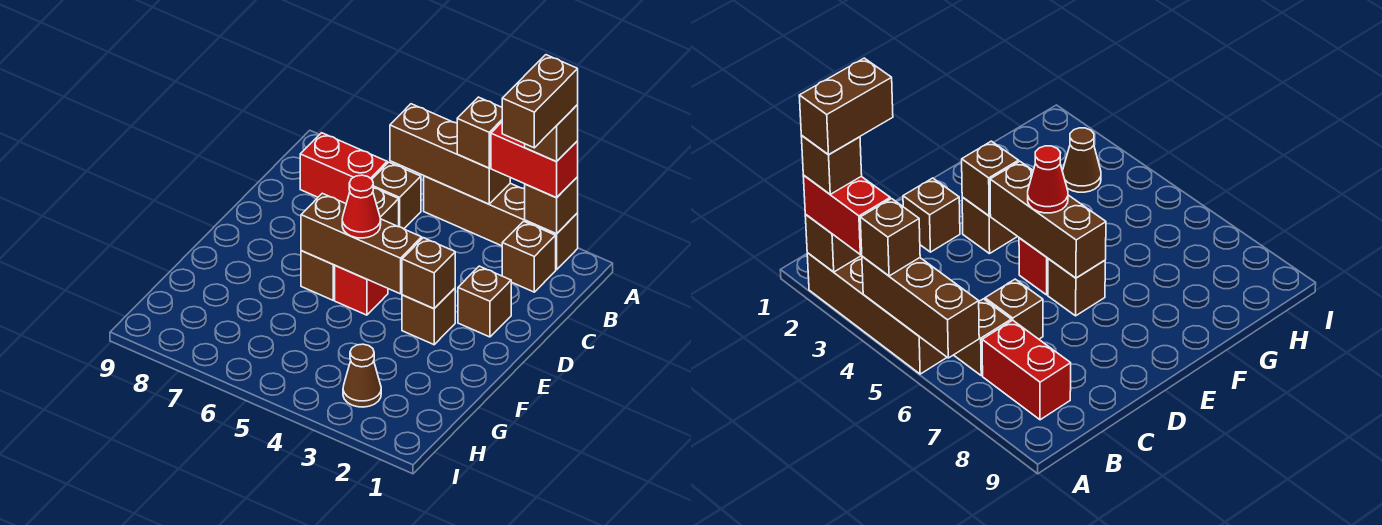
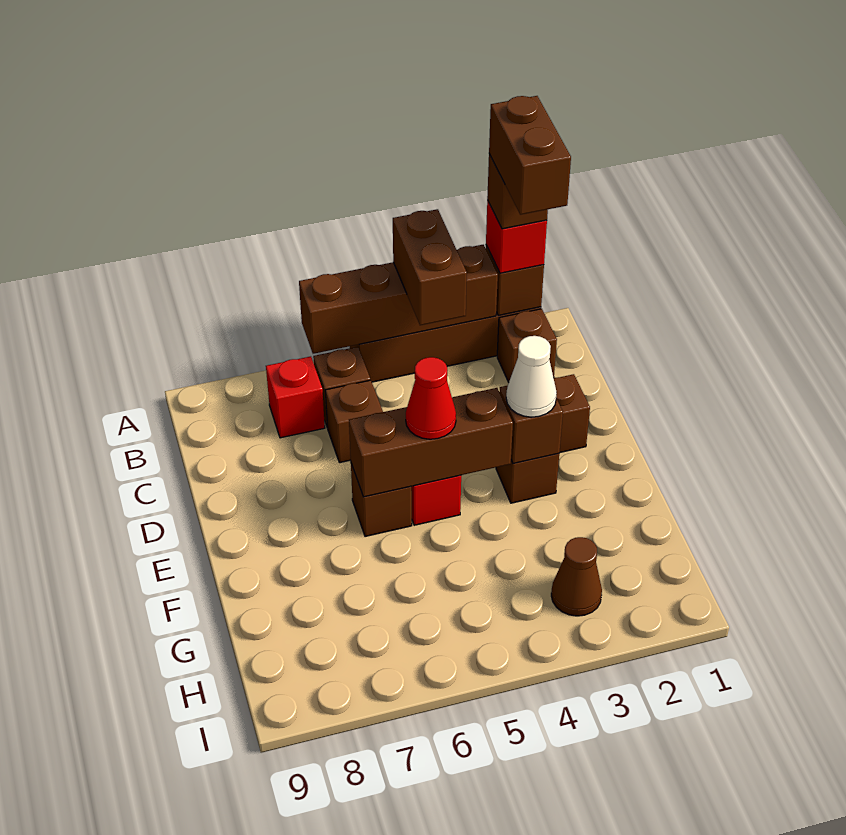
red brick A2:A3 level 3 -> red brick A2 level 3
brown brick A4:A6 level 2 -> brown brick A3:A6 level 2
brown brick A4 level 3 -> brown brick A4:B4 level 3
red brick B7:B8 level 1 -> red brick B7 level 1
none -> white cone E3 level 3

